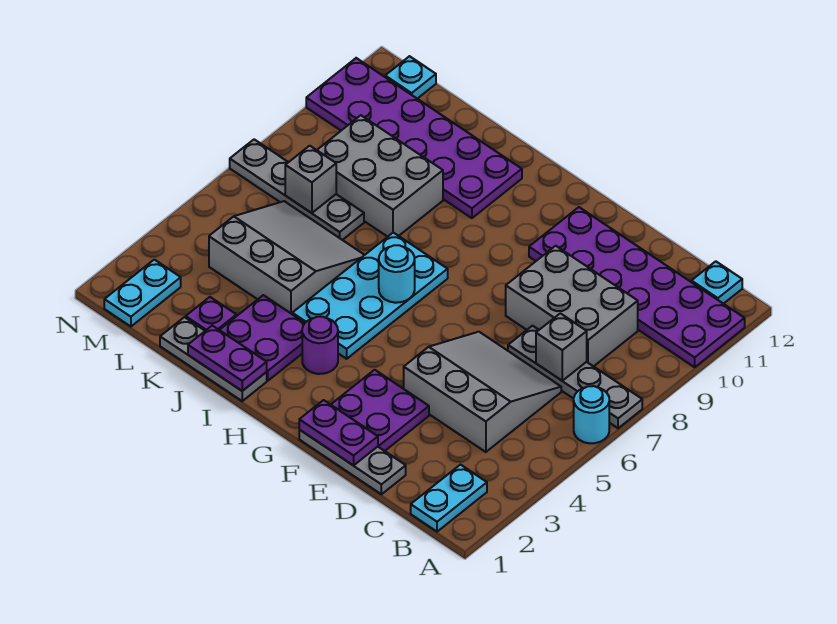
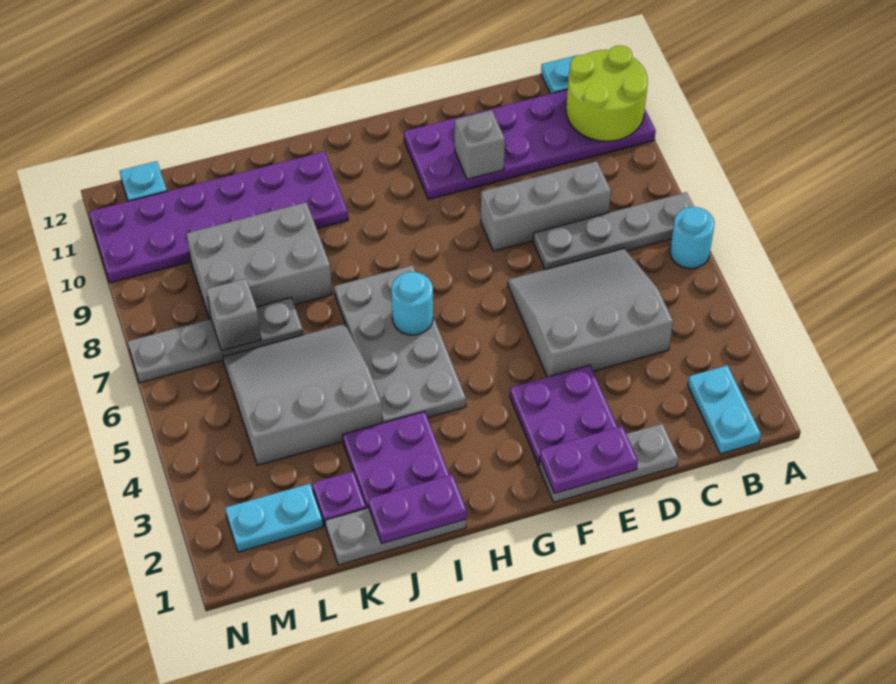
none -> lime round brick A10:B11 level 2
grey brick C7 level 2 -> grey brick E10 level 2
grey brick C8:E9 level 1 -> grey brick C8:E8 level 1
purple round brick H3 level 1 -> none
cyan plate H4:I7 level 1 -> grey plate H4:I7 level 1
cyan plate M1:M2 level 1 -> cyan plate L2:M2 level 1

